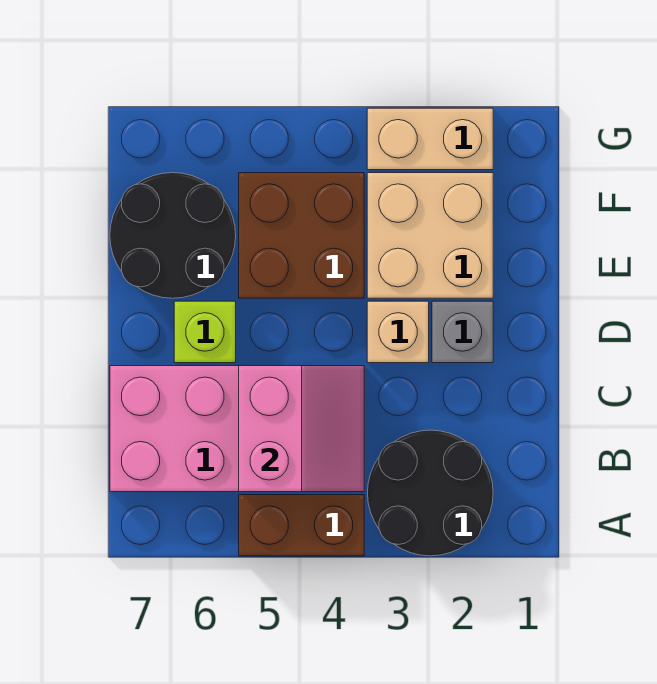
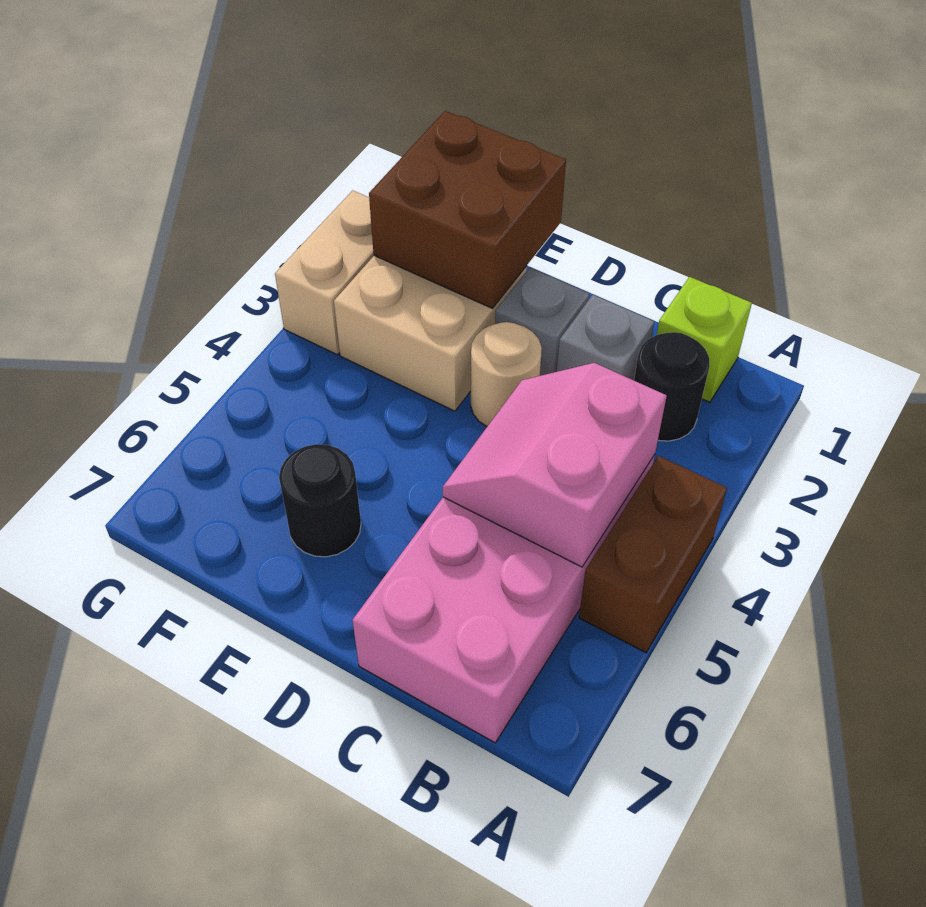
black round brick A2:B3 level 1 -> black round brick B2 level 1
pink slope B4:C5 level 2 top 5 -> pink slope B4:C5 level 2 top B
none -> grey brick C2 level 1
tan brick D3 level 1 -> tan round brick D3 level 1
lime brick D6 level 1 -> lime brick B1 level 1
brown brick E4:F5 level 1 -> brown brick E1:F2 level 2
black round brick E6:F7 level 1 -> black round brick E6 level 1

